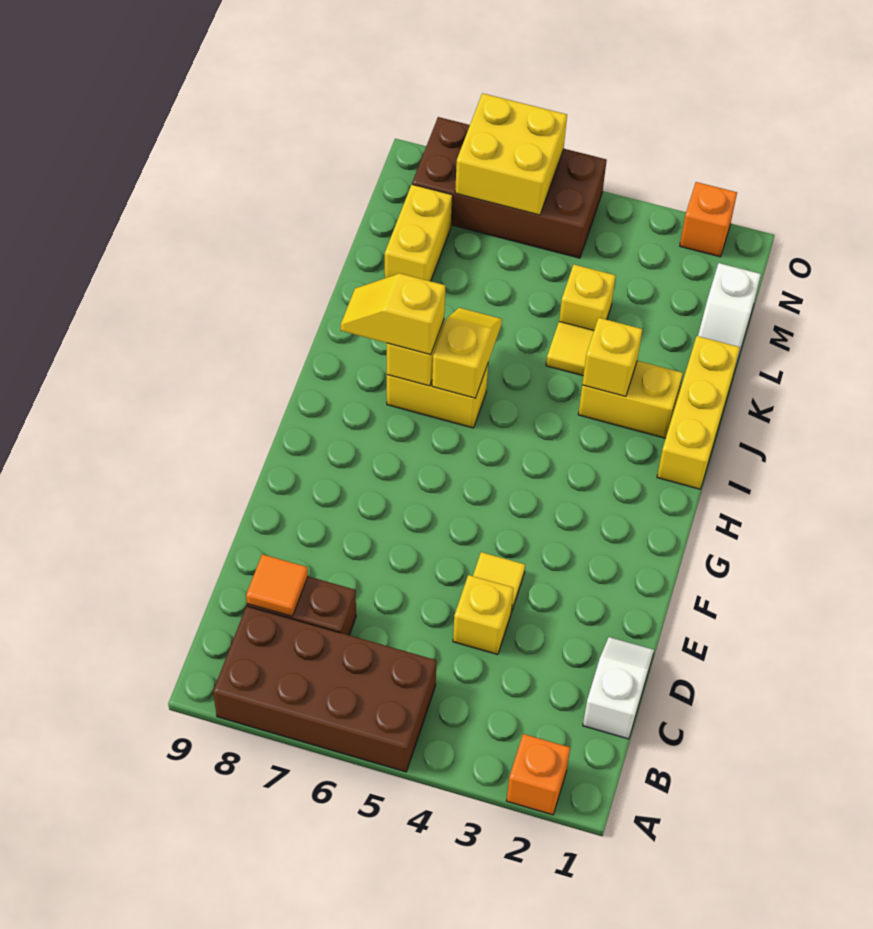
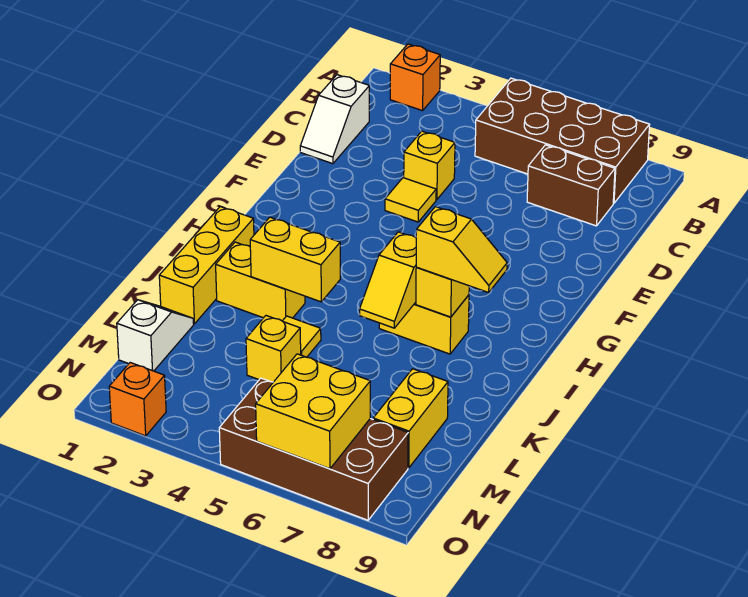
orange tile C8 level 2 -> none
yellow brick J3 level 2 -> yellow brick J3:J4 level 2

